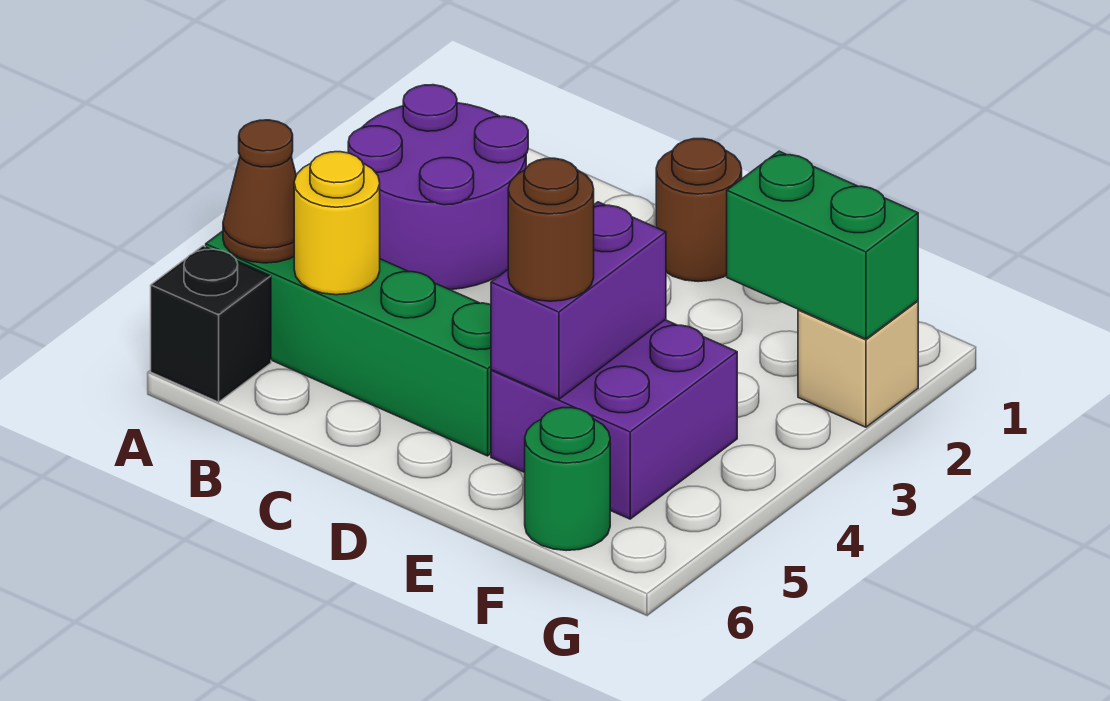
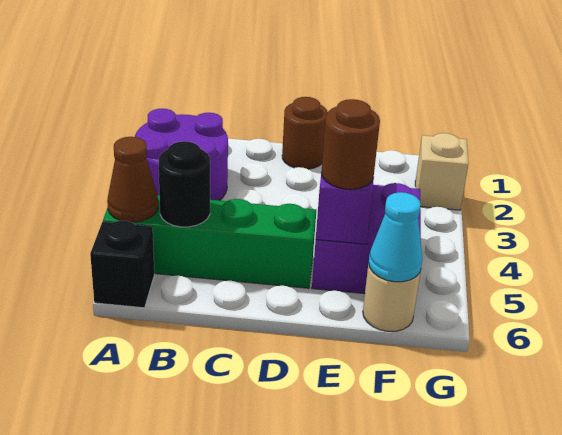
yellow round brick B5 level 2 -> black round brick B5 level 2
green brick F2:G2 level 2 -> none
green round brick F6 level 1 -> tan round brick F6 level 1
none -> cyan cone F6 level 2

